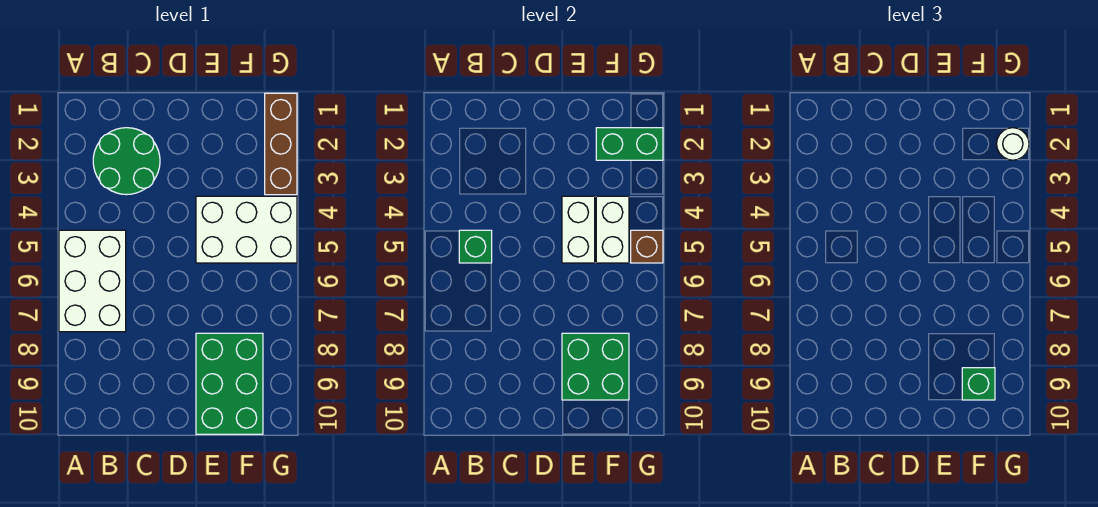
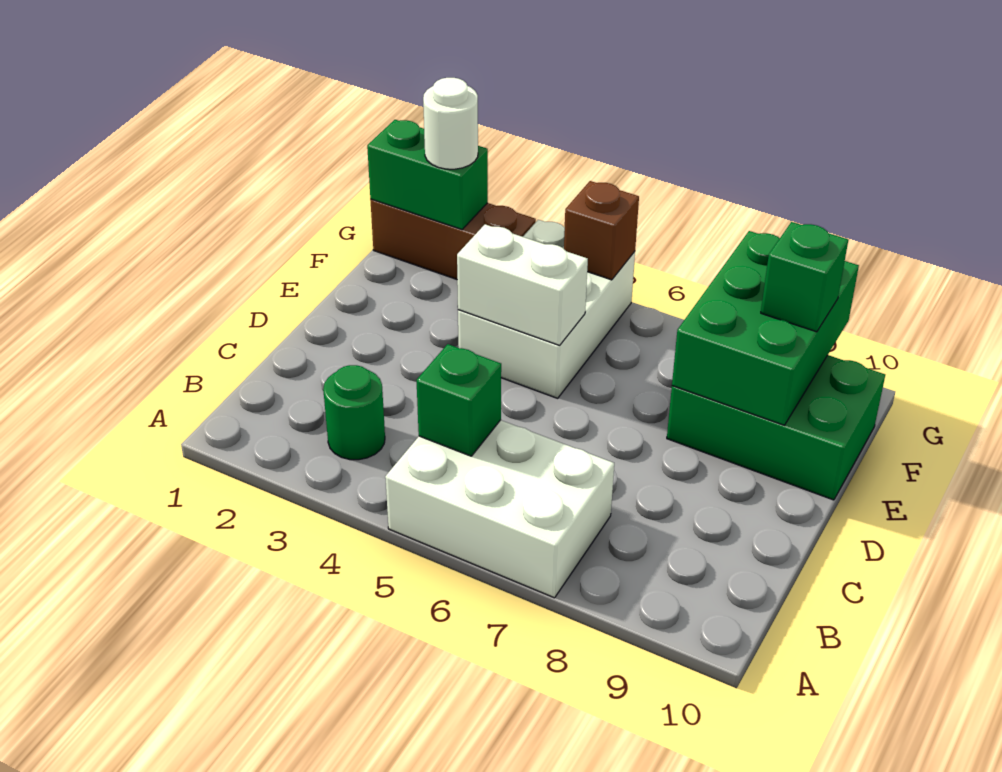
green round brick B2:C3 level 1 -> green round brick B3 level 1
green brick E8:F9 level 2 -> green brick E8:G9 level 2
green brick F2:G2 level 2 -> green brick G1:G2 level 2
white brick F4:F5 level 2 -> none

